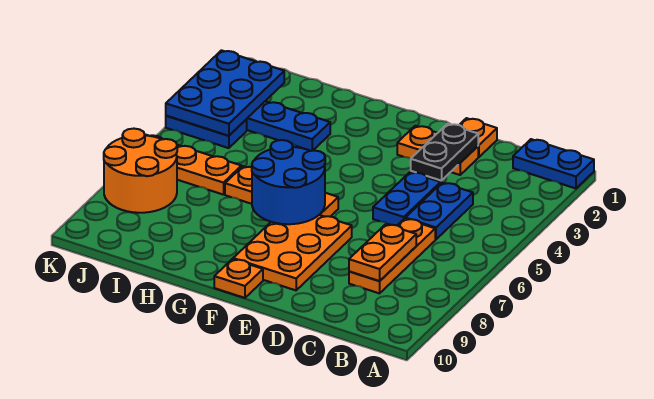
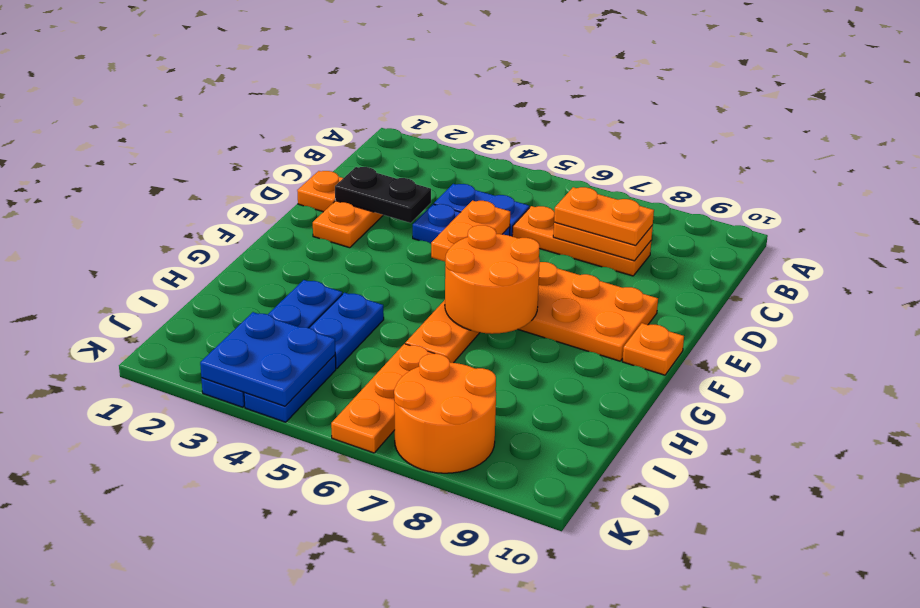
blue plate A1:B1 level 1 -> blue plate H4:I4 level 1
none -> orange plate C7:C8 level 3
none -> orange plate D5:E5 level 2
blue round brick F6:G7 level 2 -> orange round brick F6:G7 level 2
blue plate J2:K4 level 2 -> blue plate J3:K4 level 2

